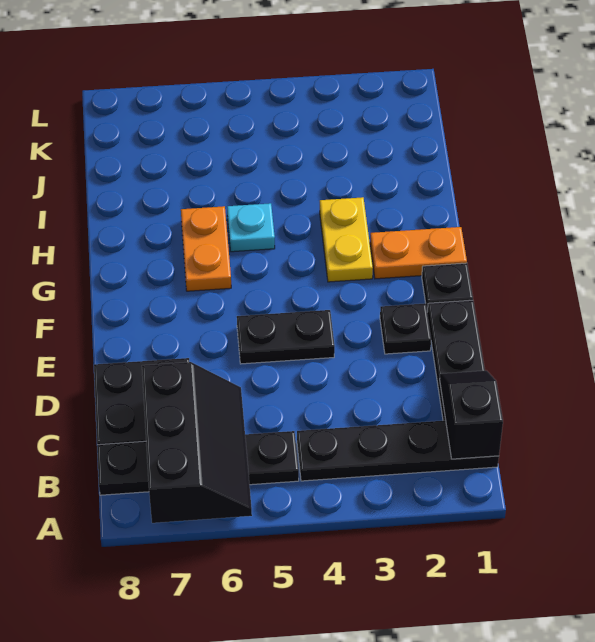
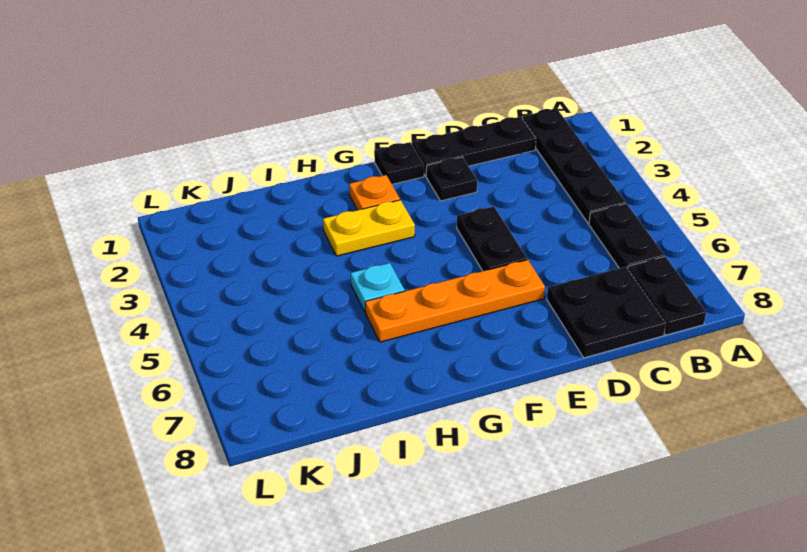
black slope A6:C7 level 2 top 7 -> none
black slope B1:C1 level 2 top B -> none
orange plate G1:G2 level 1 -> orange plate G2 level 1
orange plate G6:H6 level 1 -> orange plate E6:H6 level 1

